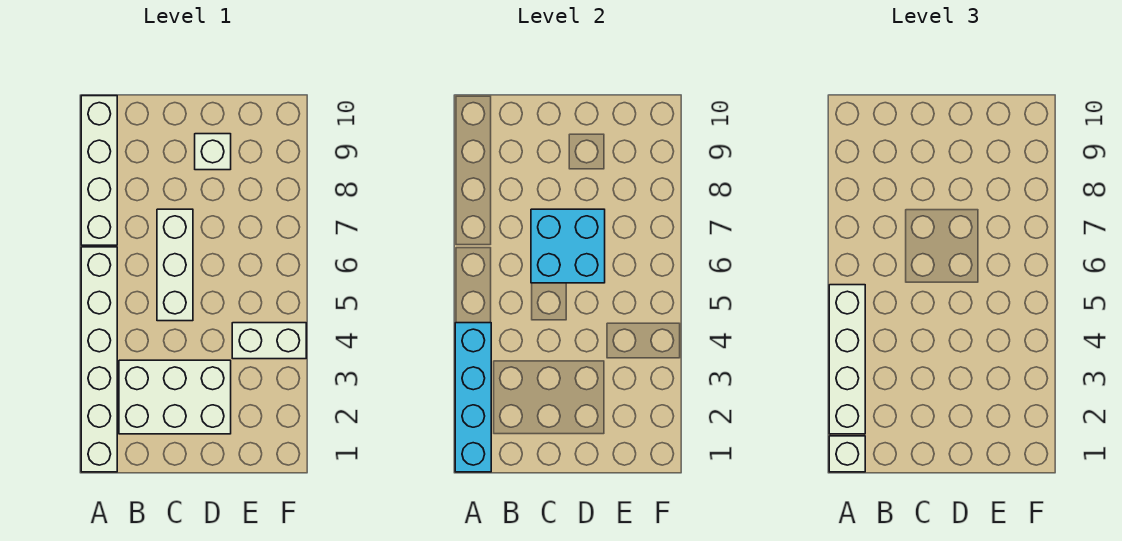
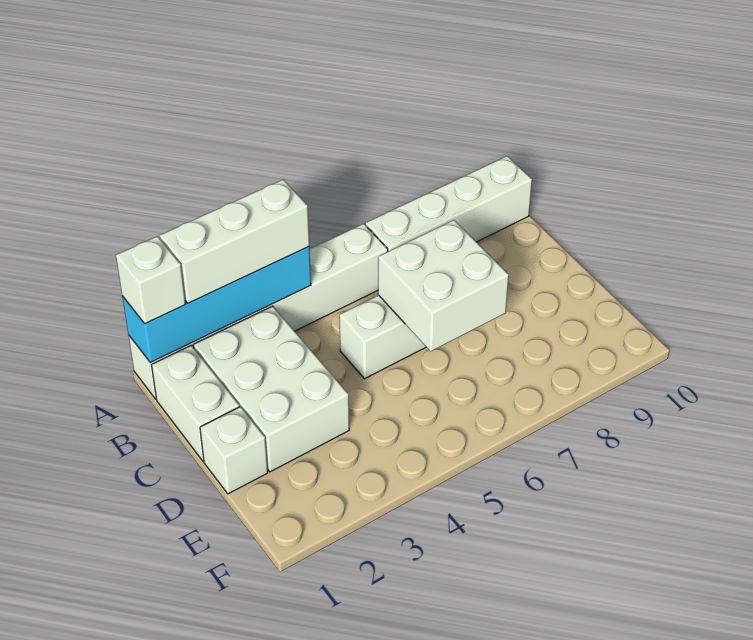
white brick A2:A5 level 3 -> white brick A2:A4 level 3
cyan brick C6:D7 level 2 -> white brick C6:D7 level 2
white brick D9 level 1 -> white brick D1 level 1
white brick E4:F4 level 1 -> white brick B1:C1 level 1

